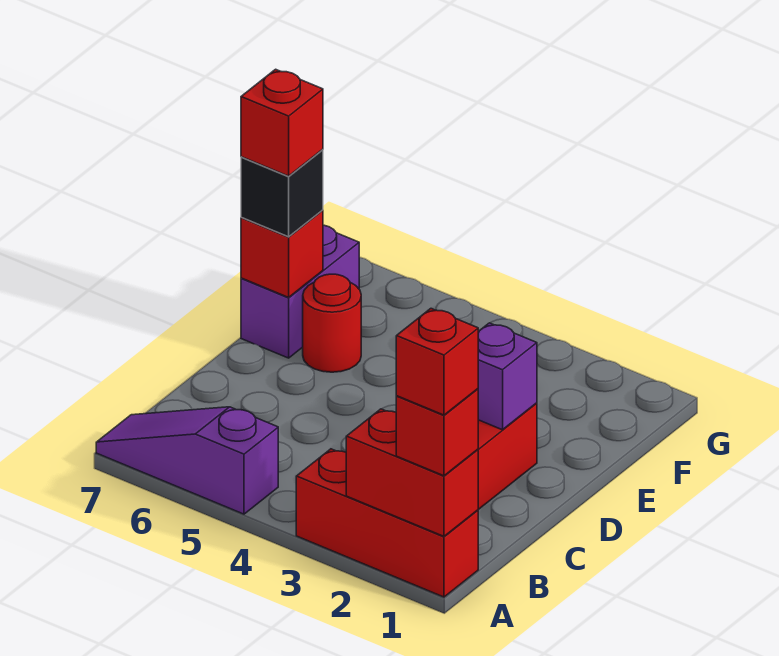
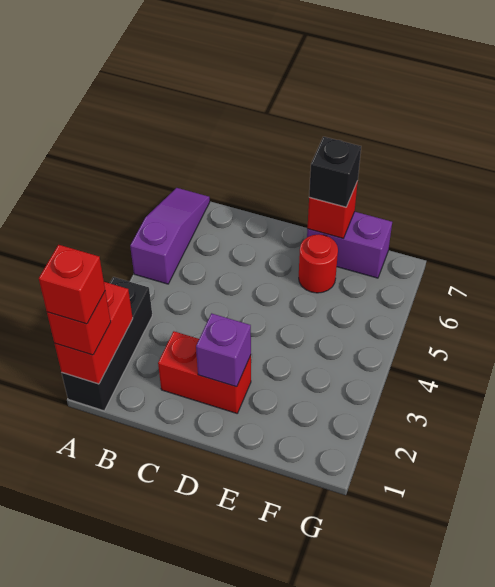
red brick A1:A3 level 1 -> black brick A1:A3 level 1
red brick E7 level 4 -> none

